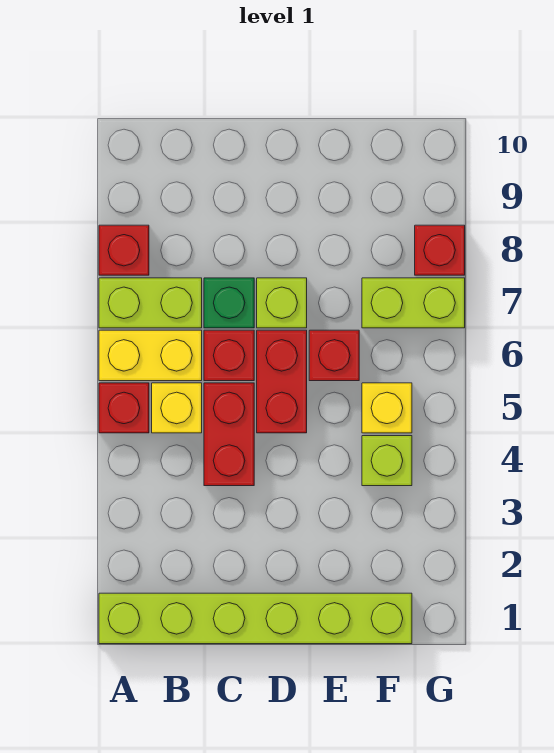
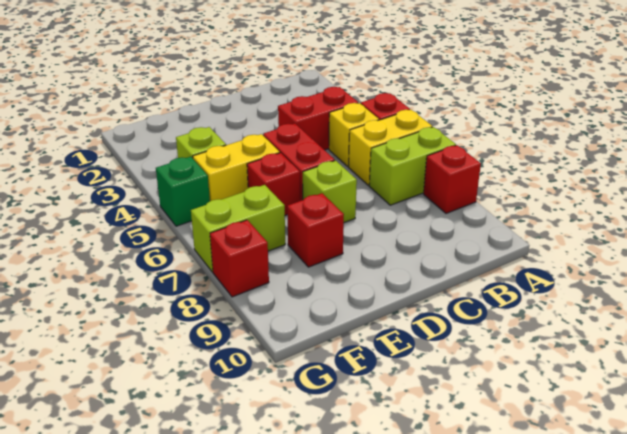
lime brick A1:F1 level 1 -> none
red brick C4:C5 level 1 -> red brick B4:C4 level 1
red brick C6 level 1 -> red brick E8 level 1
green brick C7 level 1 -> green brick G5 level 1
yellow brick F5 level 1 -> yellow brick E5:F5 level 1

